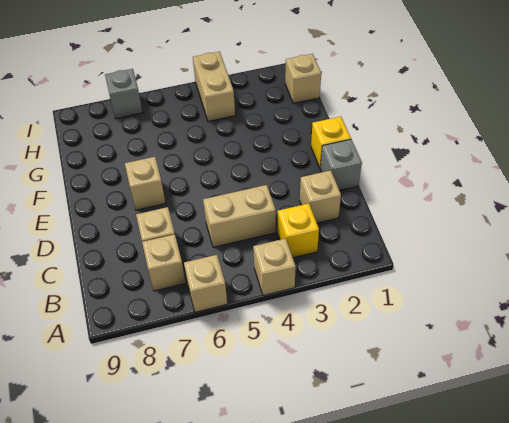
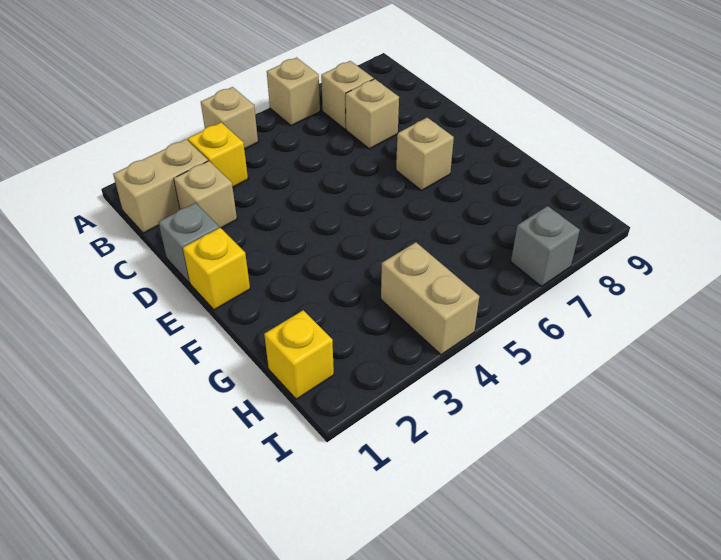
tan brick C4:C5 level 1 -> tan brick B1:B2 level 1
tan brick H1 level 1 -> yellow brick H1 level 1

